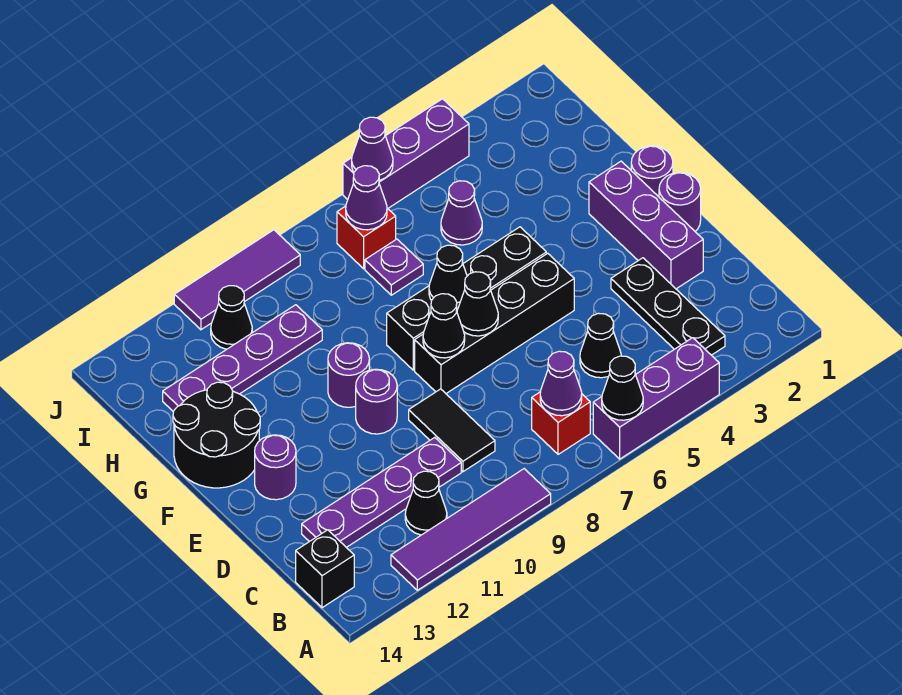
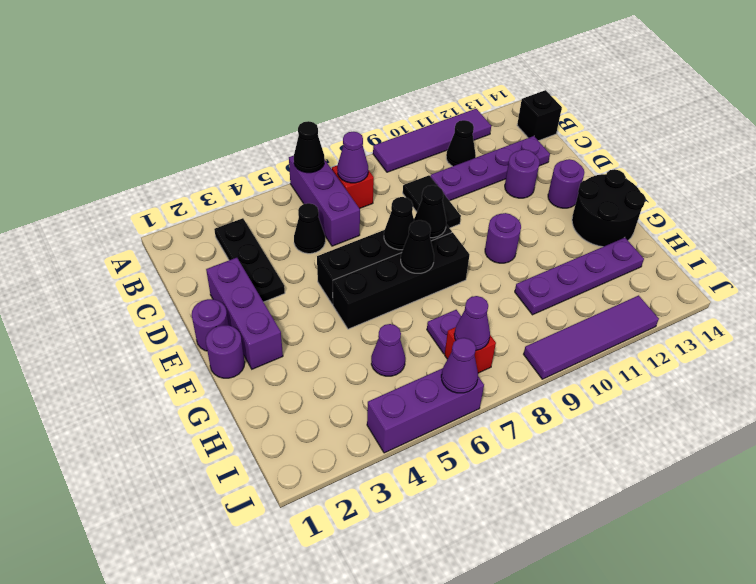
purple brick A4:A6 level 1 -> purple brick A6:C6 level 1
purple round brick E10 level 1 -> purple round brick D12 level 1
black cone I11 level 1 -> none
purple tile J9:J11 level 1 -> purple tile J9:J12 level 1

